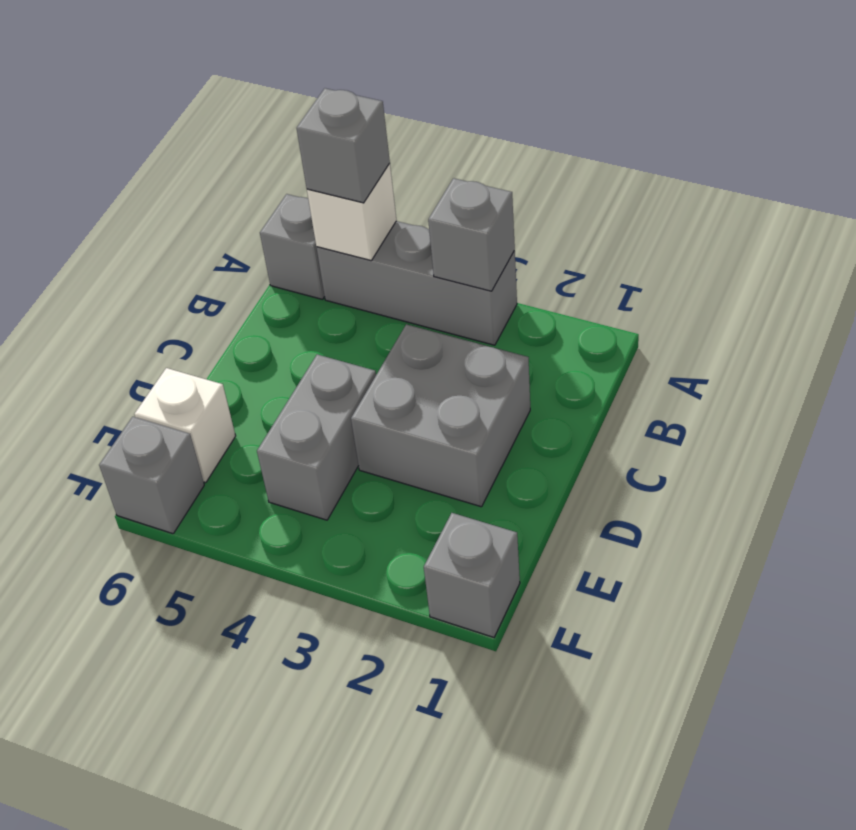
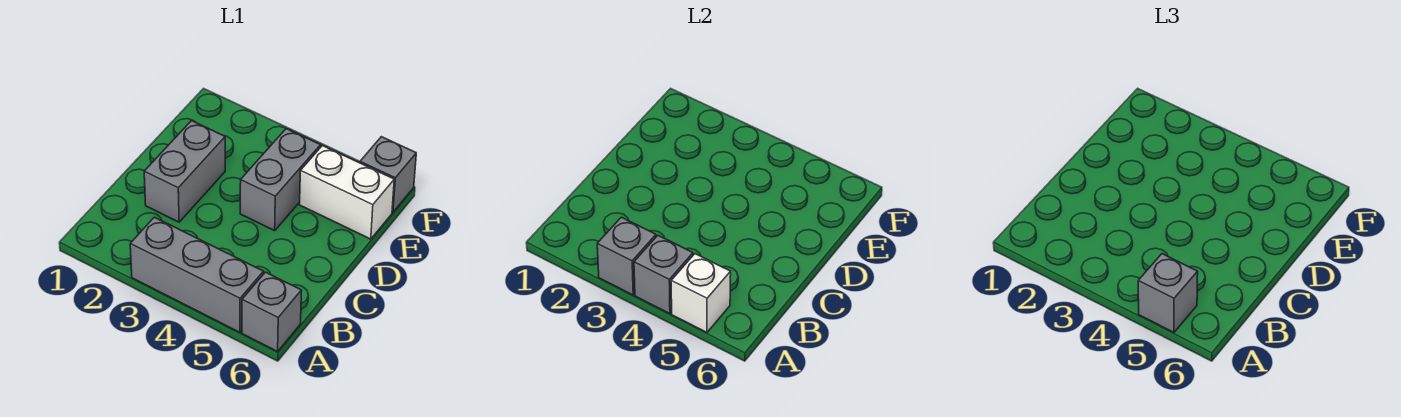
grey brick C2:D3 level 1 -> grey brick C2:D2 level 1
white brick E6 level 1 -> white brick E5:E6 level 1
grey brick F1 level 1 -> grey brick A4 level 2

